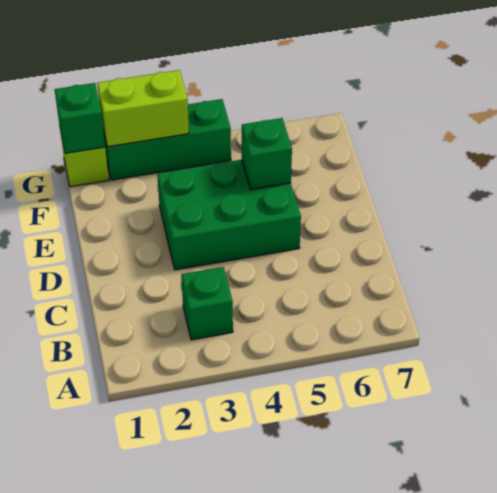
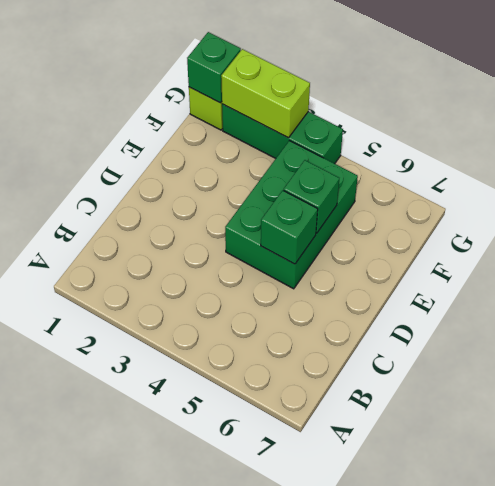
green brick B3 level 1 -> green brick D5 level 2
green brick D3:E5 level 1 -> green brick D4:F5 level 1

